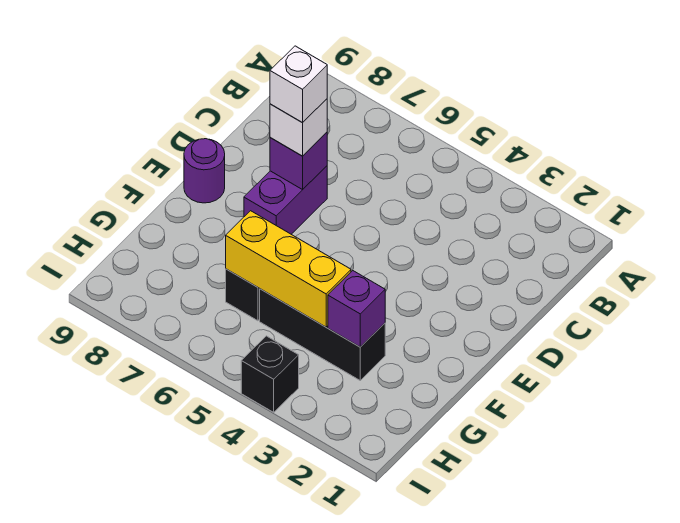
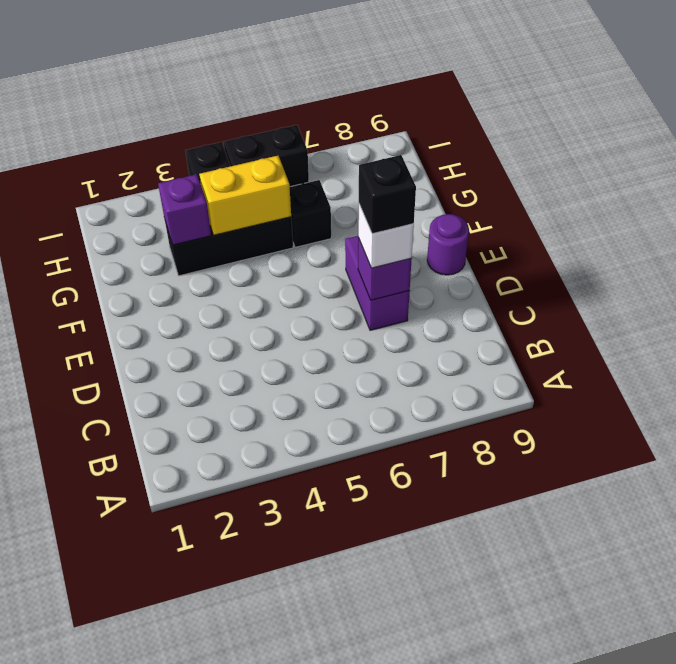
white brick D7 level 4 -> black brick D7 level 4
yellow brick G4:G6 level 2 -> yellow brick G4:G5 level 2
none -> black brick I5:I6 level 1

